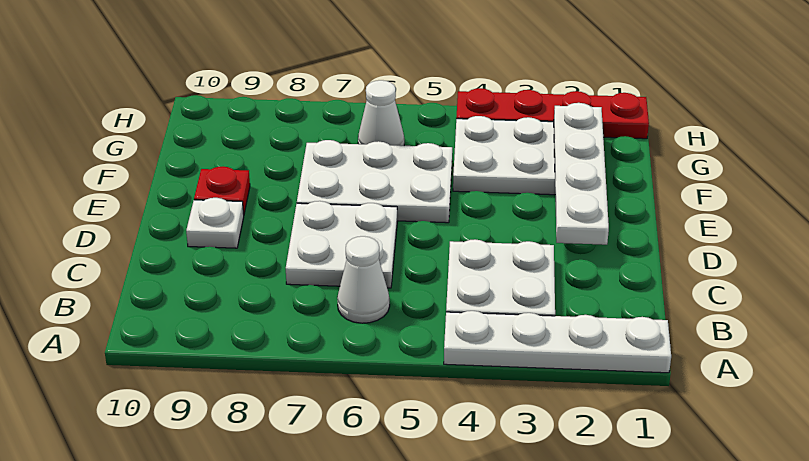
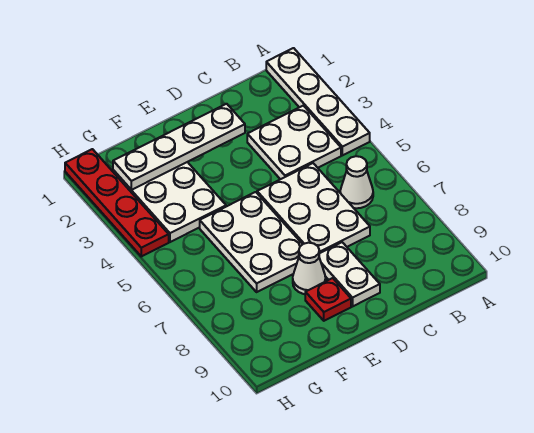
white plate C6:D7 level 1 -> white plate C5:D7 level 1
white plate D9 level 1 -> white plate D8:D9 level 1
white cone G6 level 1 -> white cone E8 level 1

